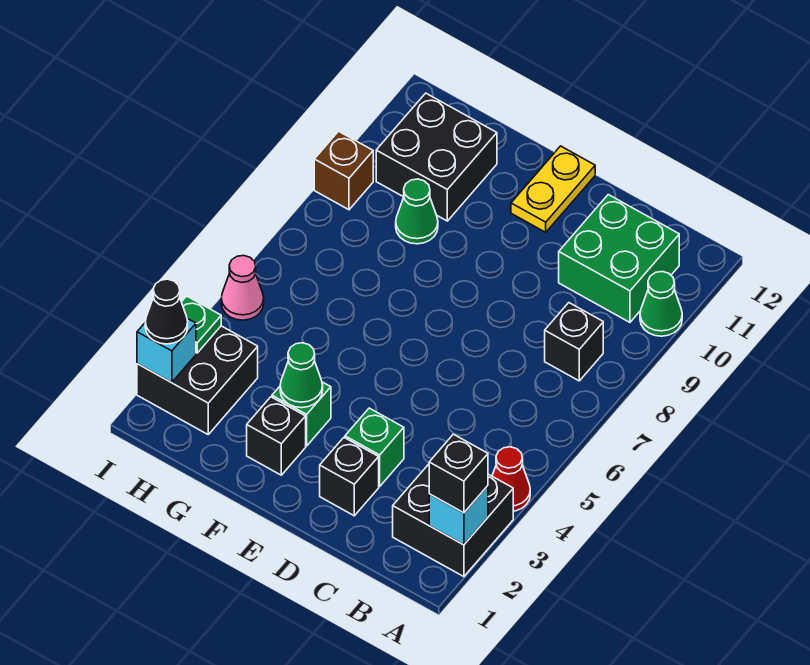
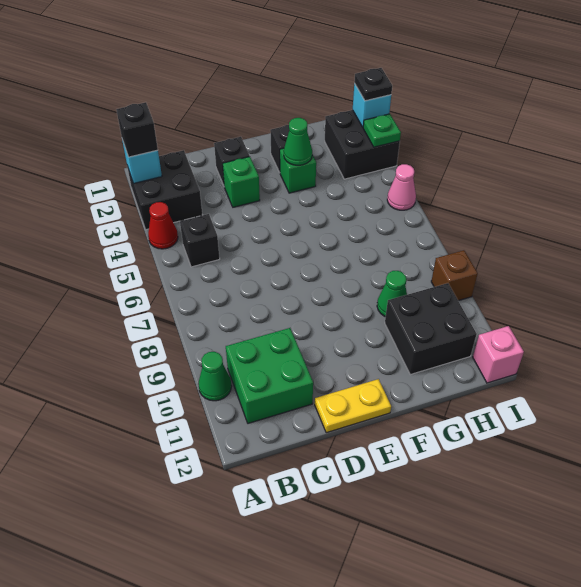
black brick B8 level 1 -> black brick B5 level 1
yellow plate E11:E12 level 1 -> yellow plate D12:E12 level 1
black cone I2 level 3 -> black plate I2 level 3
none -> pink brick I12 level 1

